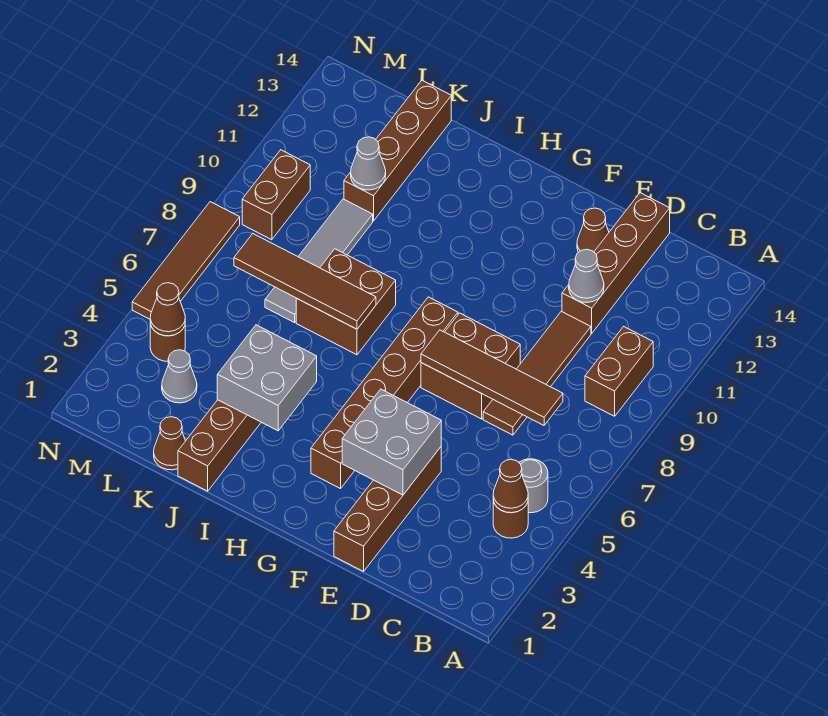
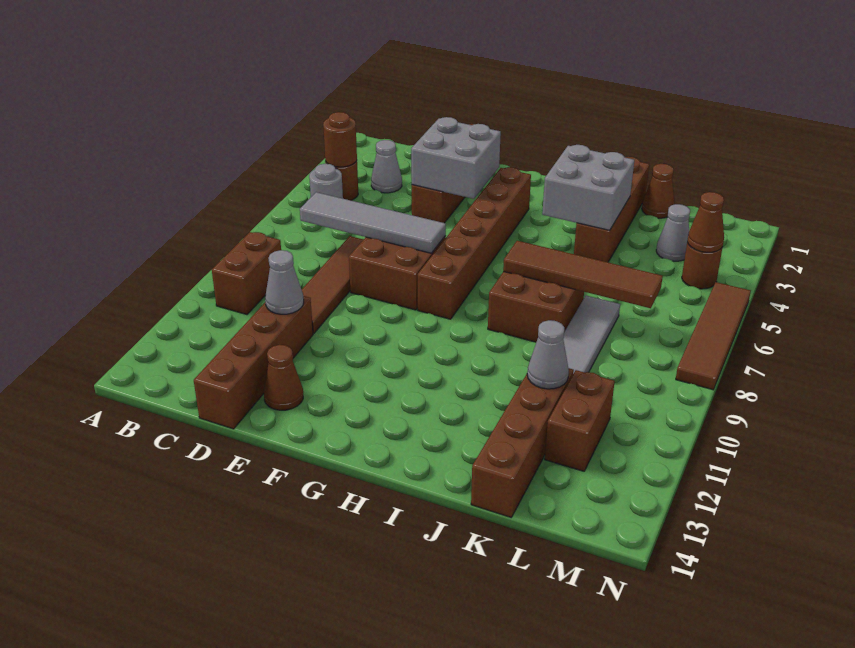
brown cone B4 level 2 -> brown round brick B4 level 2
none -> grey cone C3 level 1
brown tile C7:F7 level 2 -> grey tile C7:F7 level 2
brown brick M9:M10 level 1 -> brown brick L11:L12 level 1

